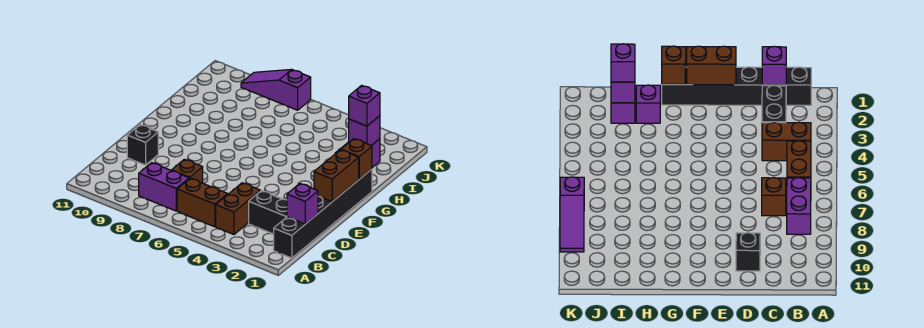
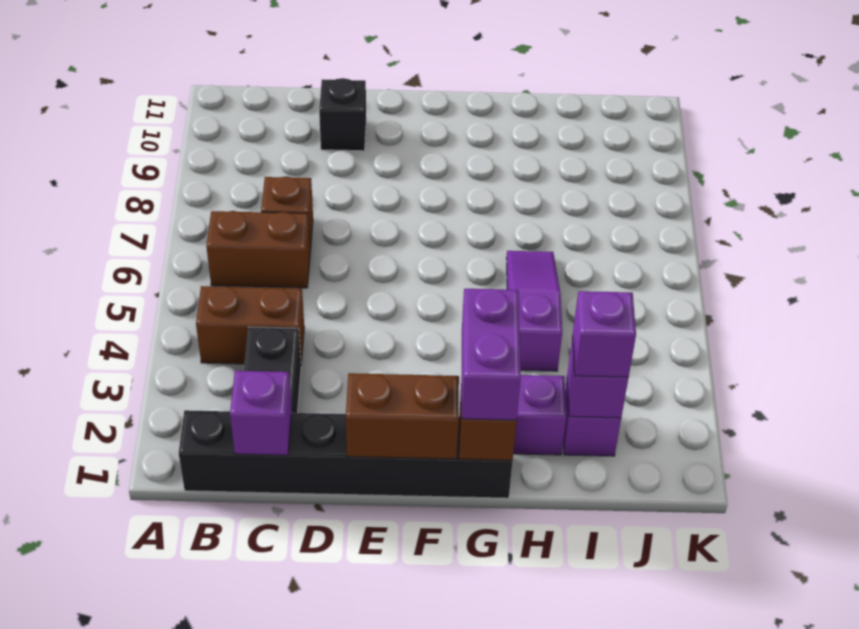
brown brick B5:B6 level 1 -> brown brick B6:C6 level 1
purple brick B7:B8 level 1 -> purple brick G1:G2 level 3
purple slope K7:K9 level 1 top 7 -> purple slope H4:H6 level 1 top 4

